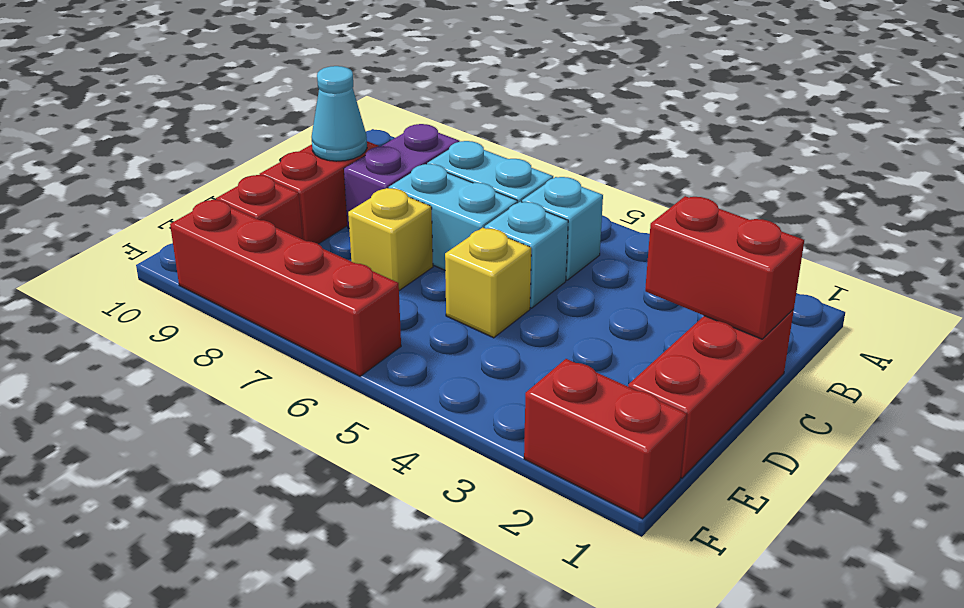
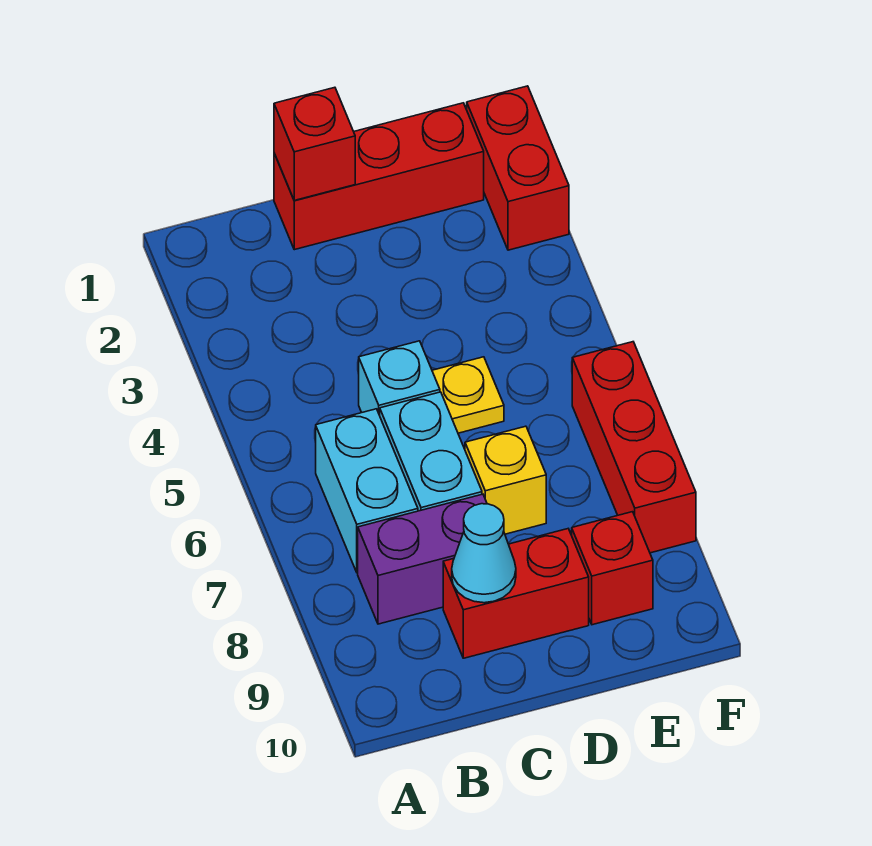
cyan brick B5 level 1 -> none
red brick C1:C2 level 2 -> red brick C1 level 2
yellow brick D5 level 1 -> yellow plate D5 level 1
red brick F6:F9 level 1 -> red brick F6:F8 level 1

